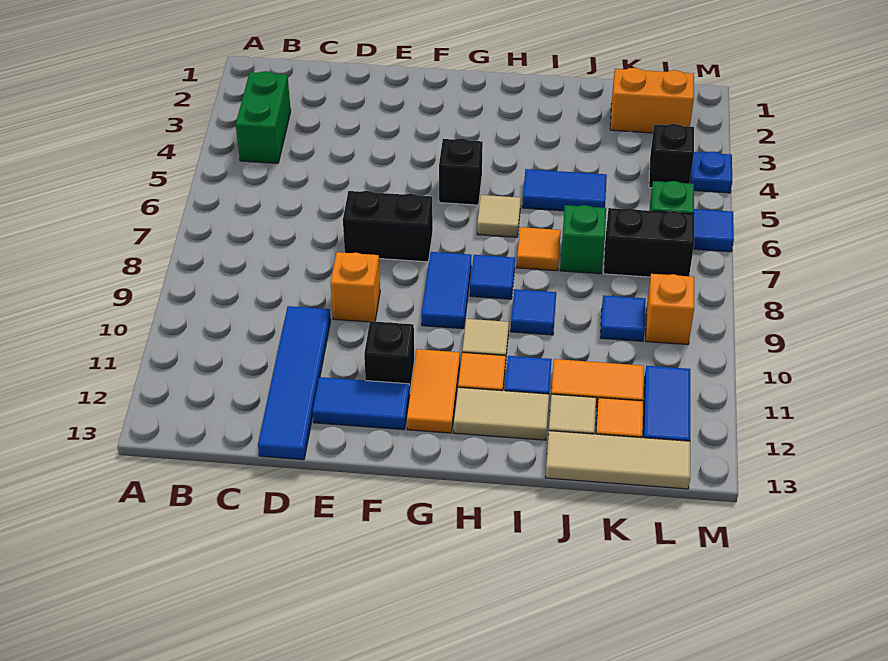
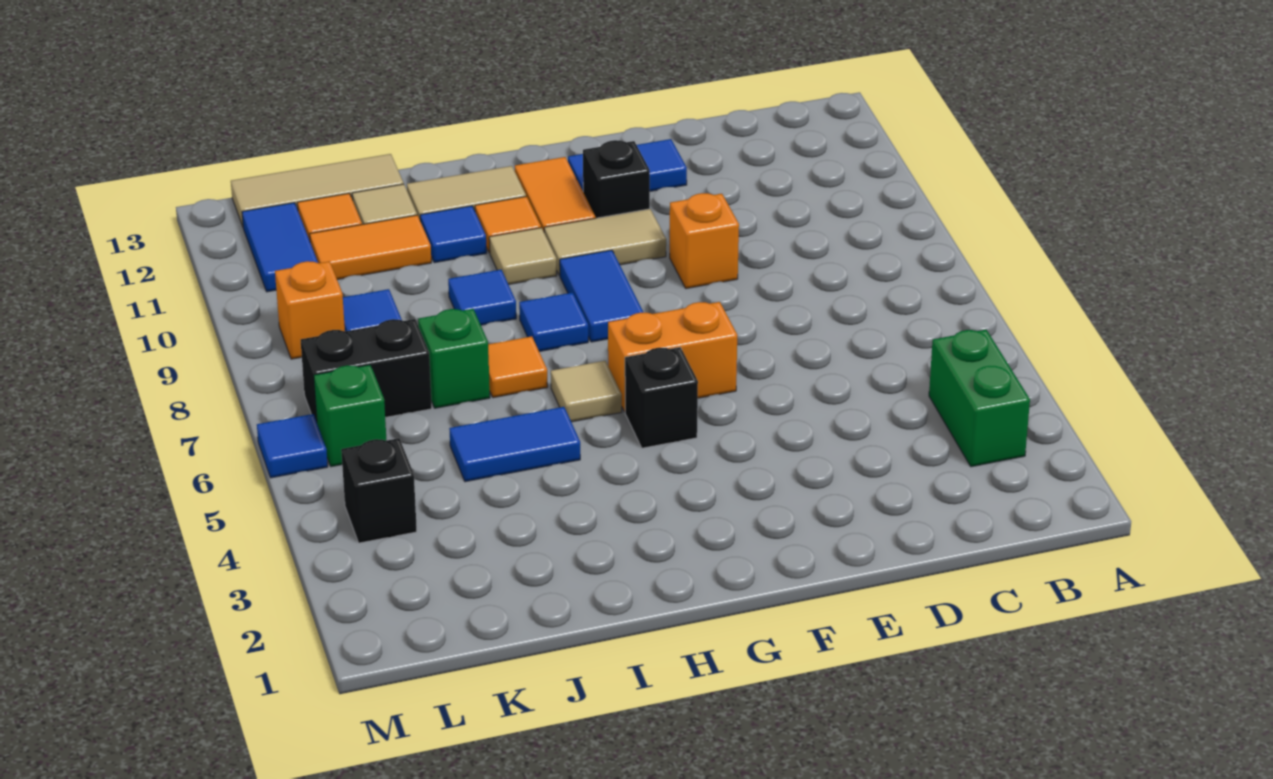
blue tile D10:D13 level 1 -> none
black brick E7:F7 level 1 -> none
none -> tan tile F10:G10 level 1
orange brick K2:L2 level 1 -> orange brick F6:G6 level 1
blue plate M4 level 1 -> none

